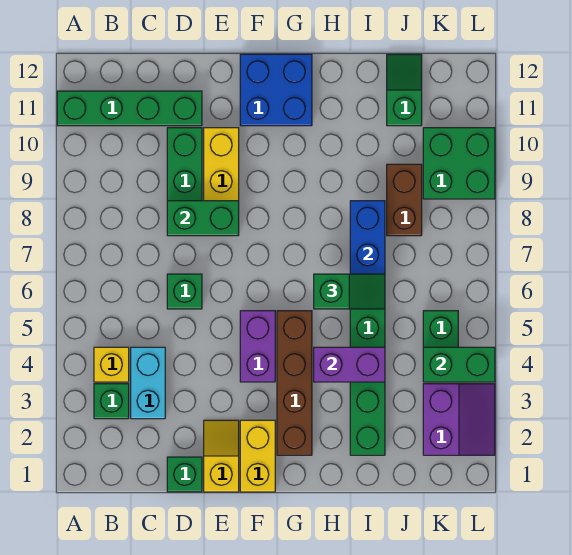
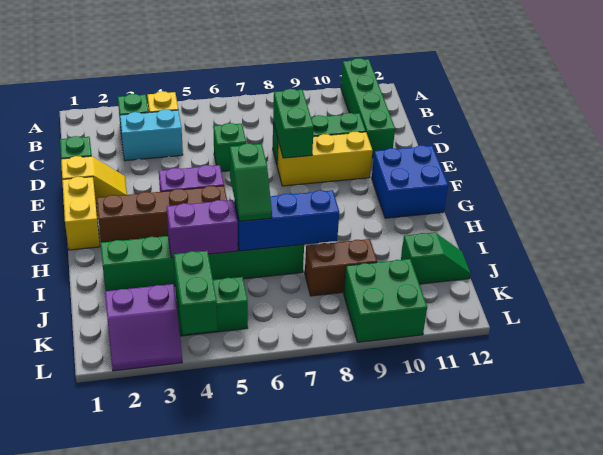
yellow brick F1:F2 level 1 -> yellow brick F1:G1 level 1
purple brick H4:I4 level 2 -> purple brick I4:I5 level 2

